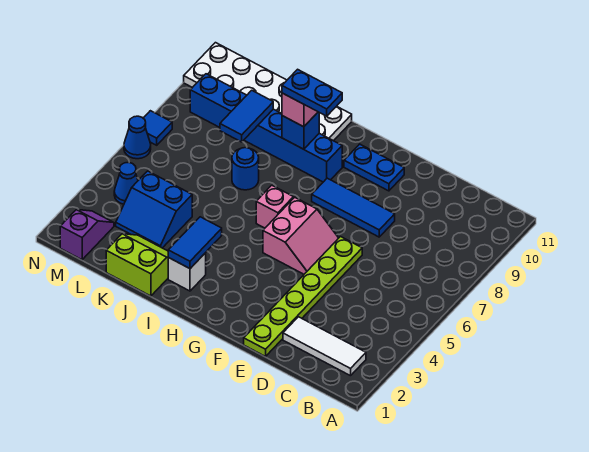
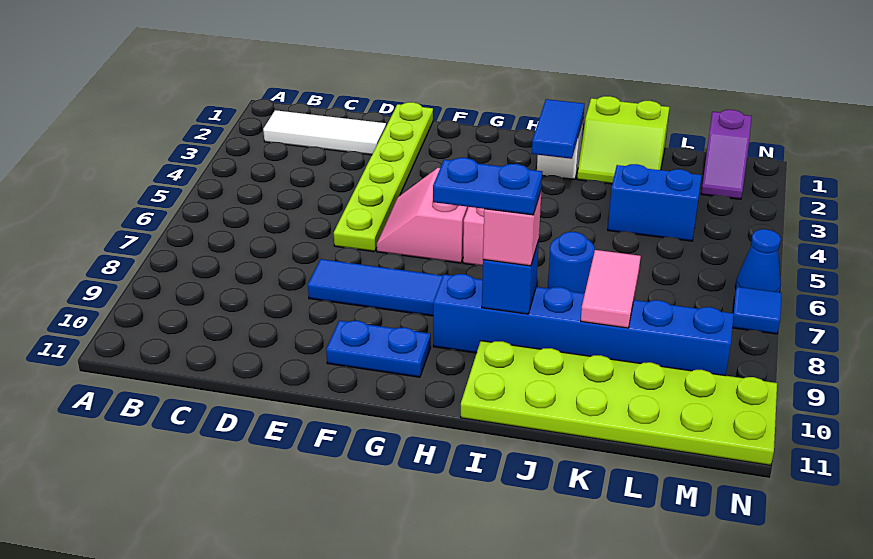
white plate I10:N11 level 1 -> lime plate I10:N11 level 1
blue tile K8:K9 level 2 -> pink tile K8:K9 level 2
blue cone M4 level 1 -> none

